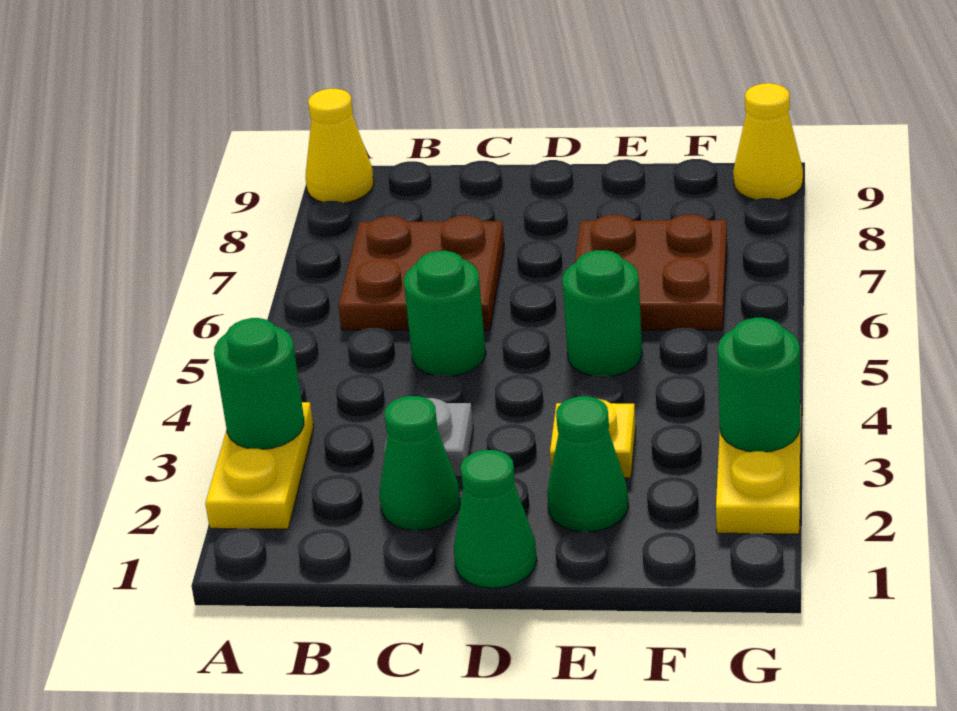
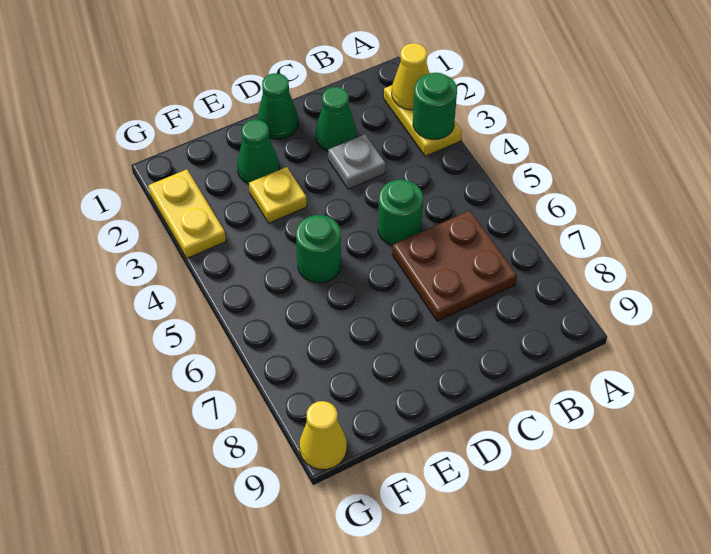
yellow cone A9 level 1 -> yellow cone A2 level 2
brown plate E6:F7 level 1 -> none
green round brick G3 level 2 -> none

